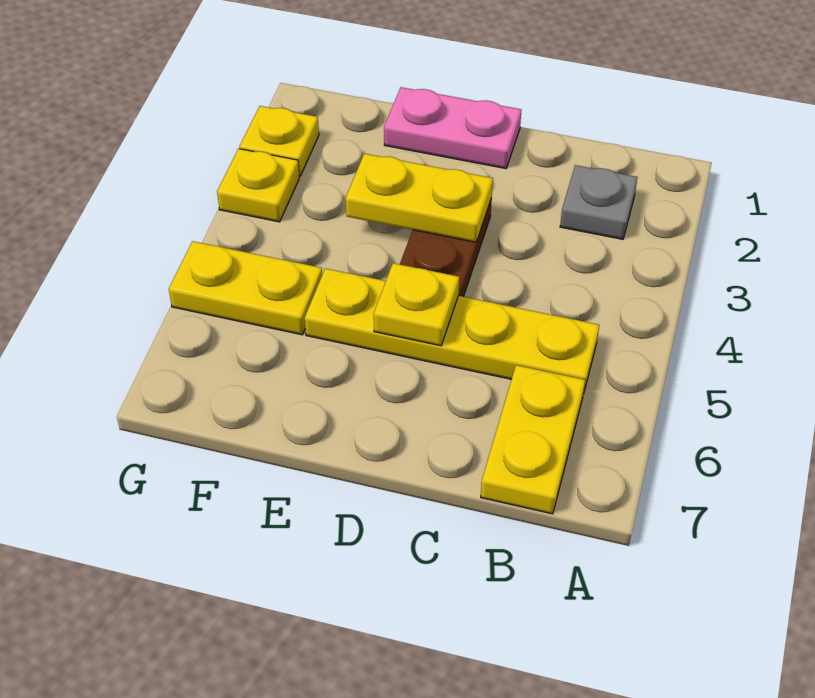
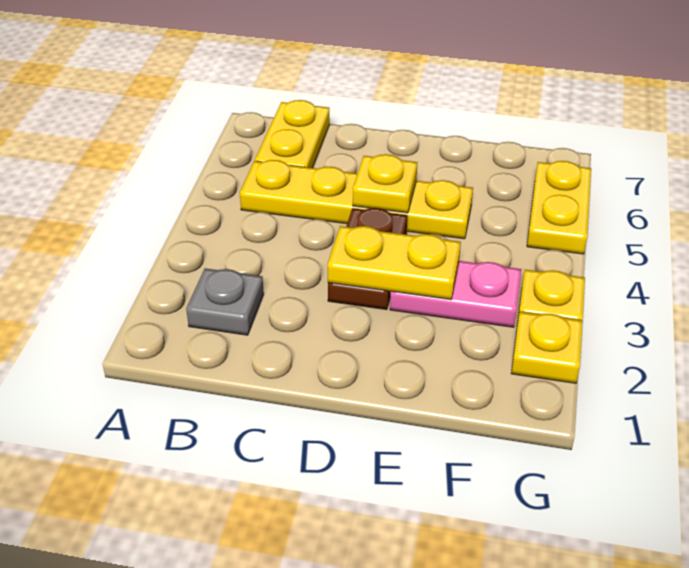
pink plate D1:E1 level 1 -> pink plate E3:F3 level 1
yellow plate F5:G5 level 1 -> yellow plate G5:G6 level 1

